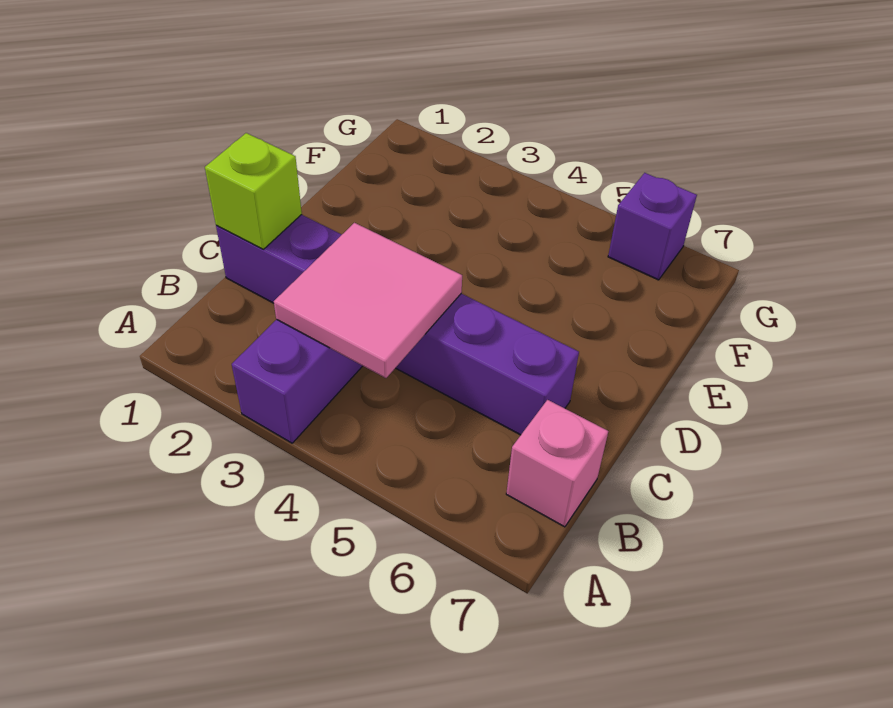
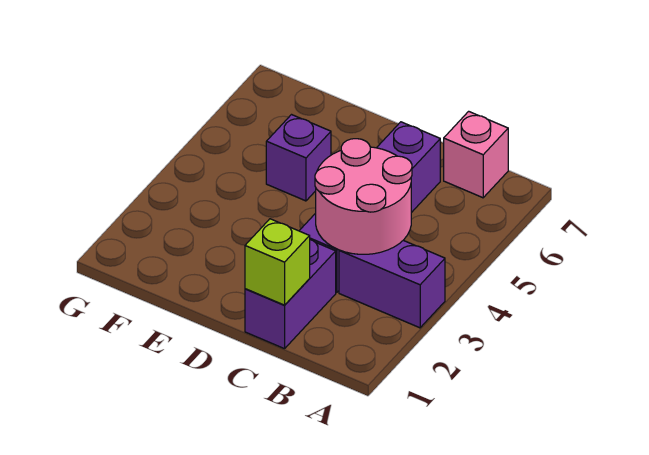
pink tile B3:C4 level 2 -> pink round brick B3:C4 level 2
purple brick G6 level 1 -> purple brick E5 level 1

